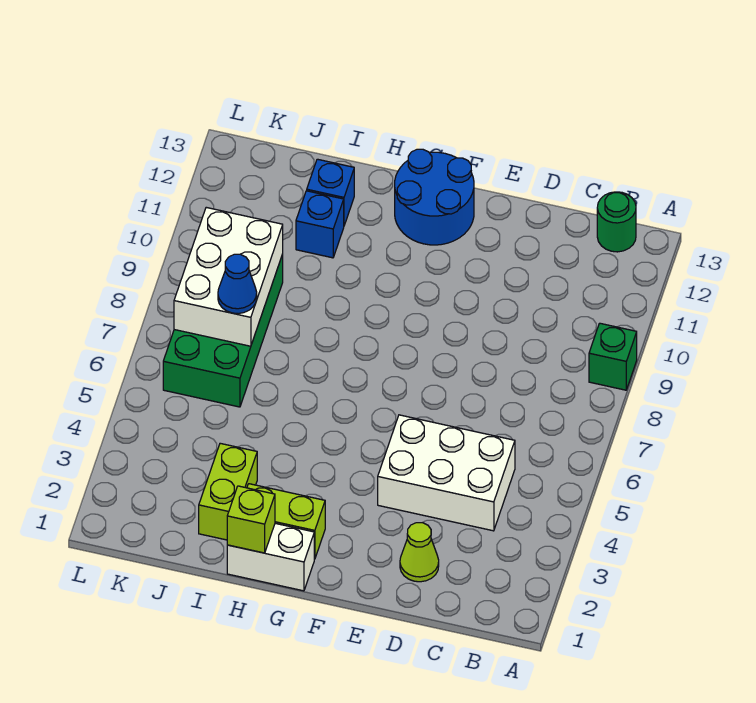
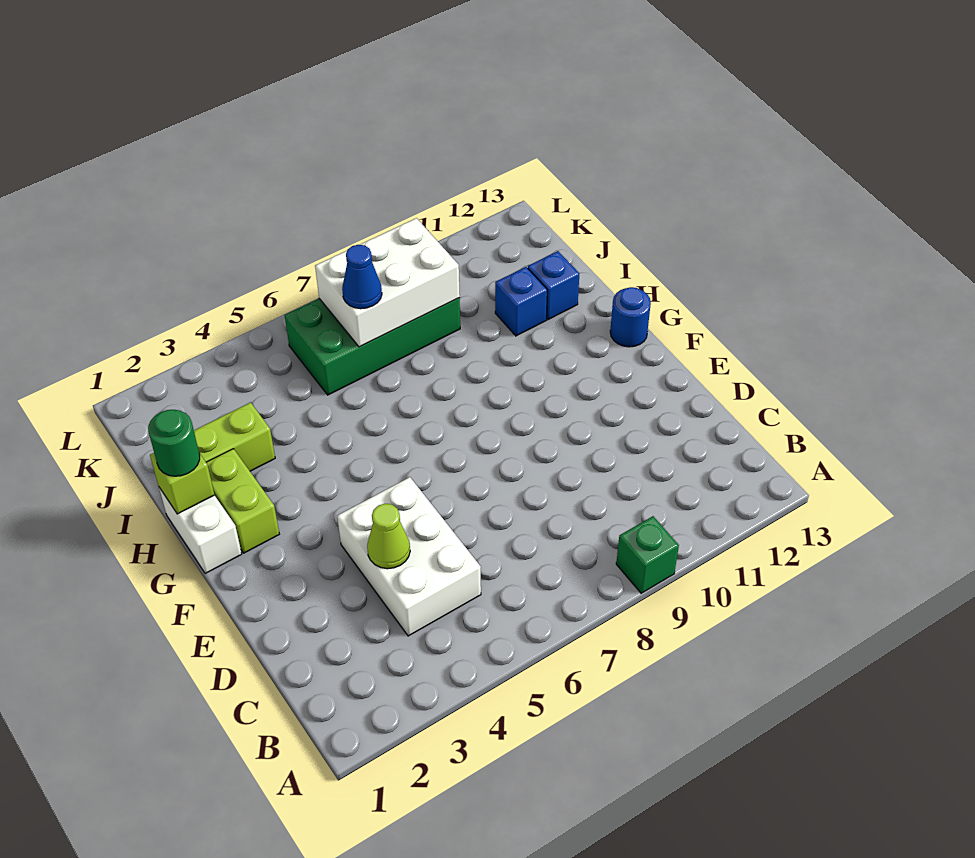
green round brick B13 level 1 -> green round brick H1 level 3
lime cone D2 level 1 -> lime cone D4 level 2
blue round brick F12:G13 level 1 -> blue round brick G13 level 1

